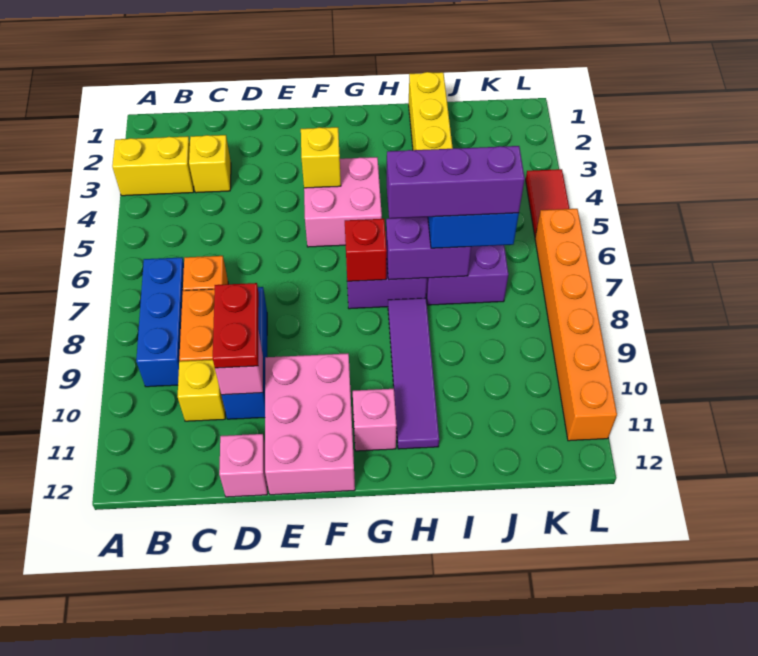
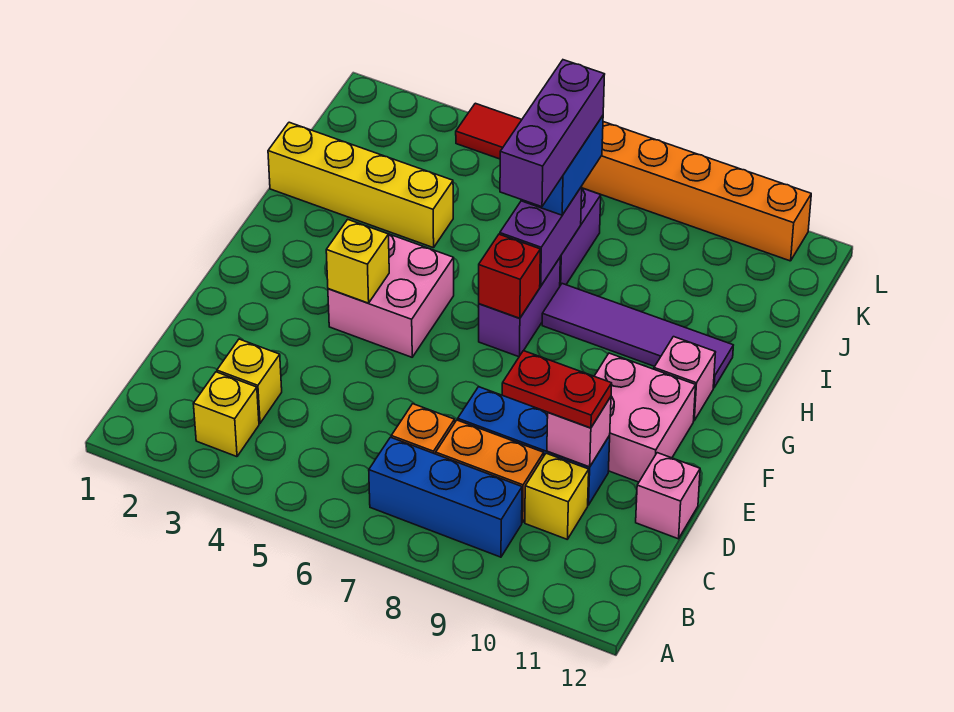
yellow brick A3:B3 level 1 -> yellow brick B3 level 1
pink brick E10:F12 level 1 -> pink brick E10:F11 level 1

